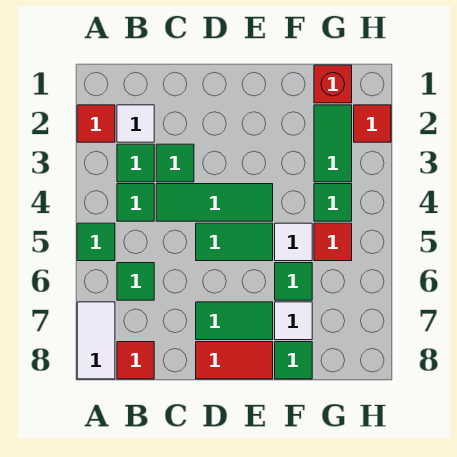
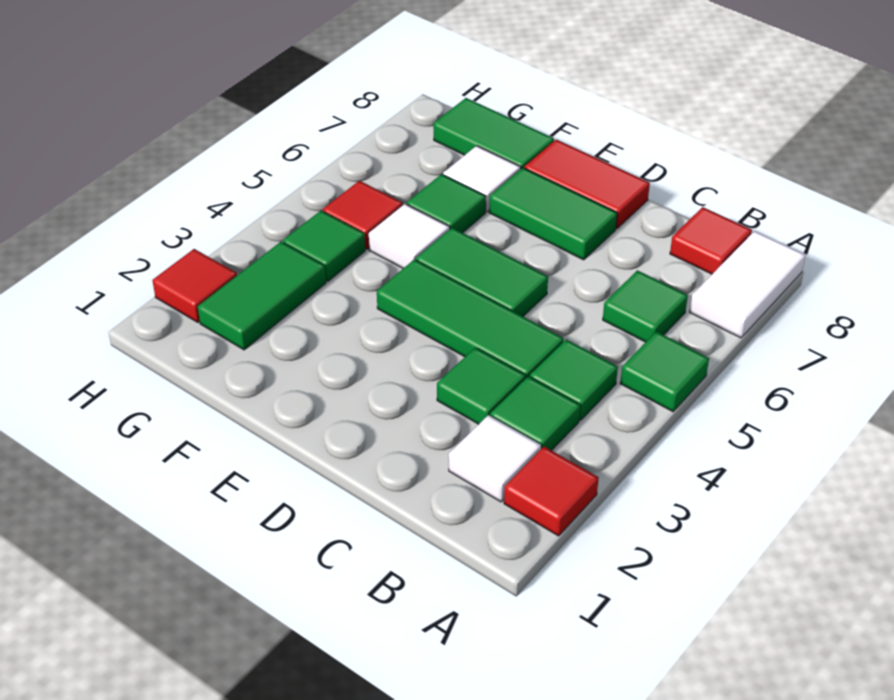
green tile F8 level 1 -> green tile F8:G8 level 1
red brick G1 level 1 -> none

